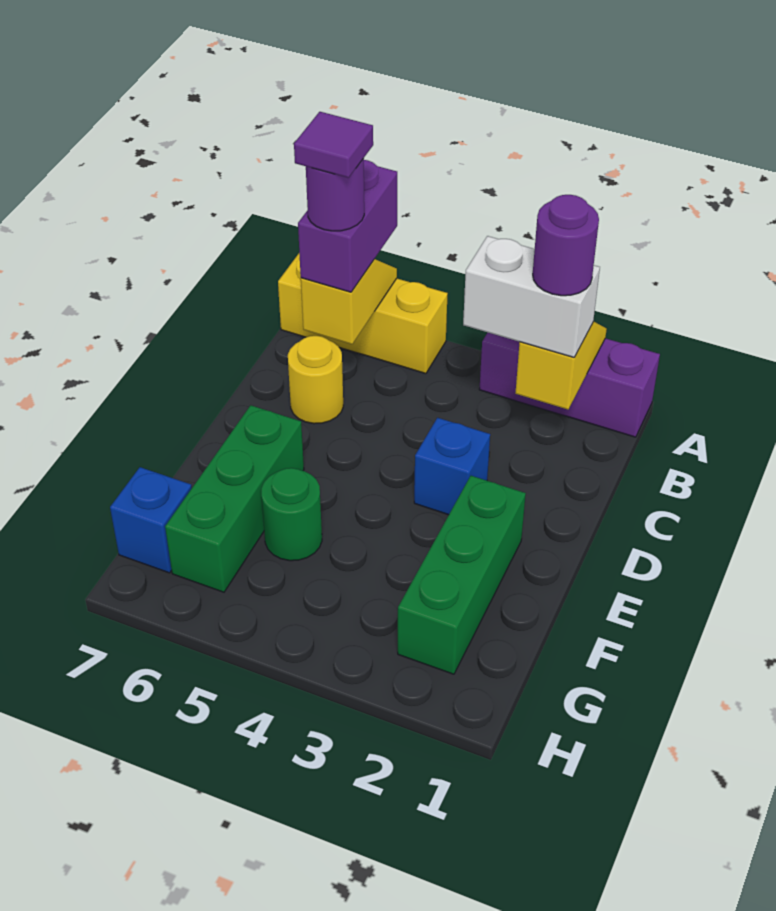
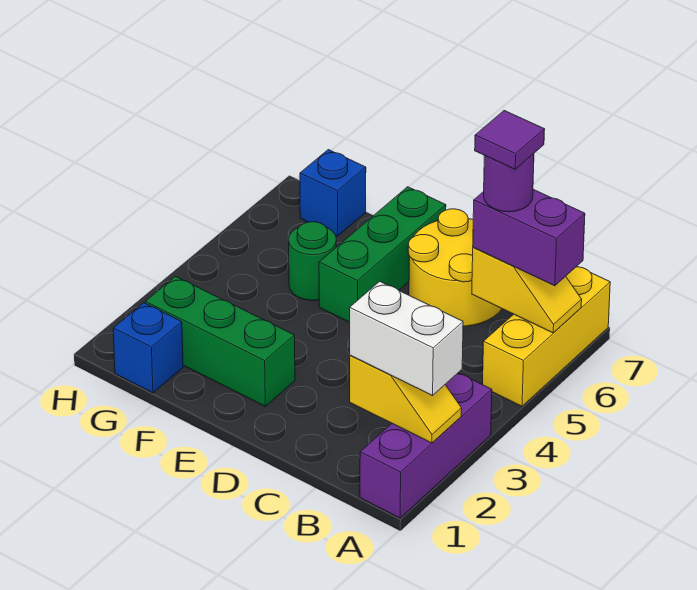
white brick B2:B3 level 3 -> white brick A2:B2 level 3
purple round brick B2 level 4 -> none
yellow round brick C6 level 1 -> yellow round brick C6:D7 level 1
blue brick D3 level 1 -> blue brick G1 level 1
green brick E6:G6 level 1 -> green brick E5:E7 level 1

